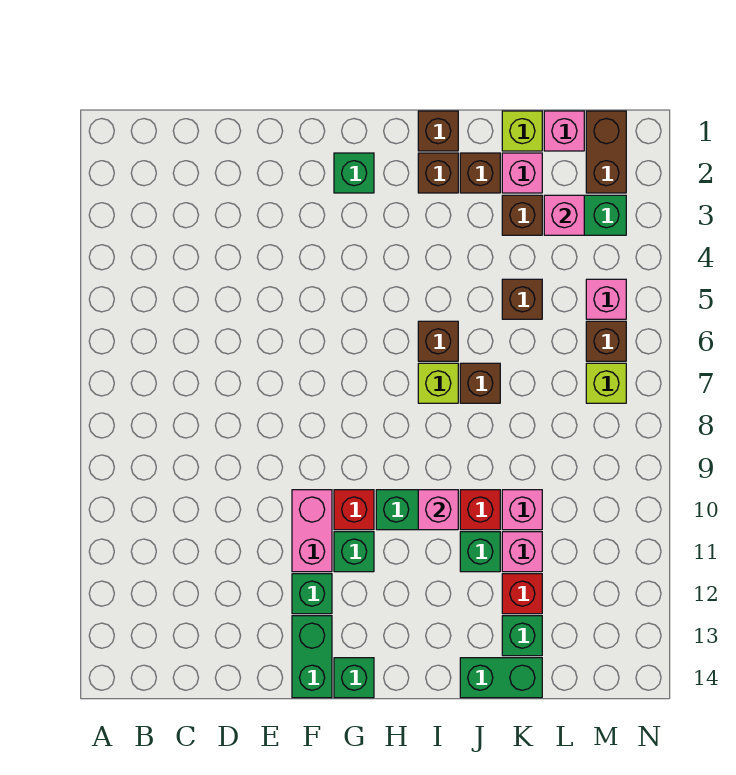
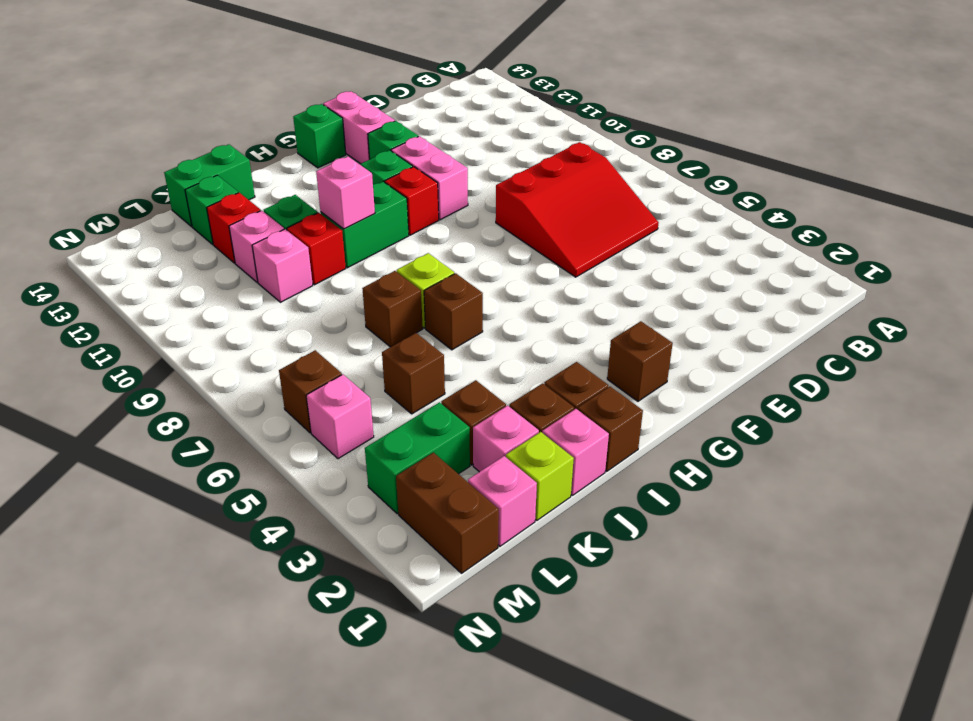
none -> red slope C6:E8 level 1 top 8
green brick F13:F14 level 1 -> pink brick F13:F14 level 1
green brick G2 level 1 -> brown brick G2 level 1
pink brick L3 level 2 -> pink brick J1 level 1
lime brick M7 level 1 -> none

